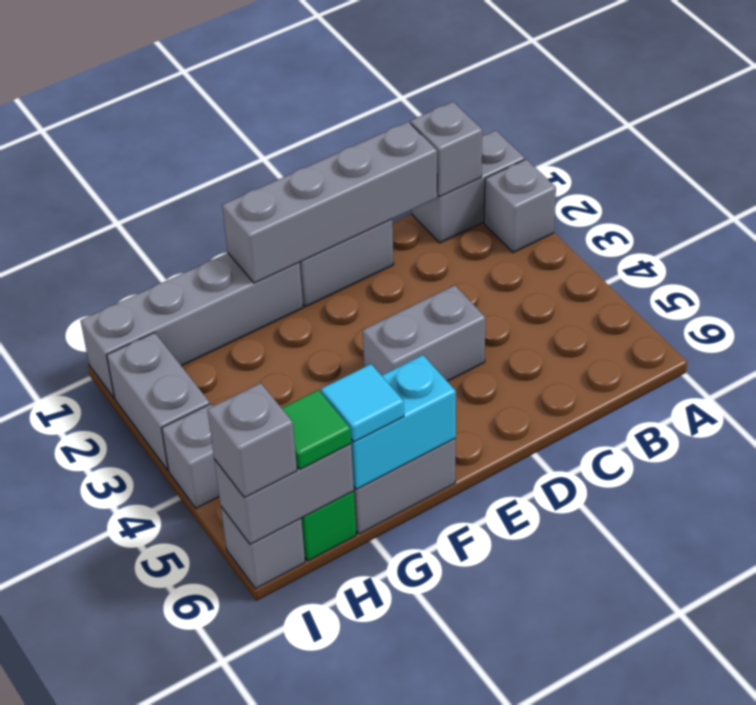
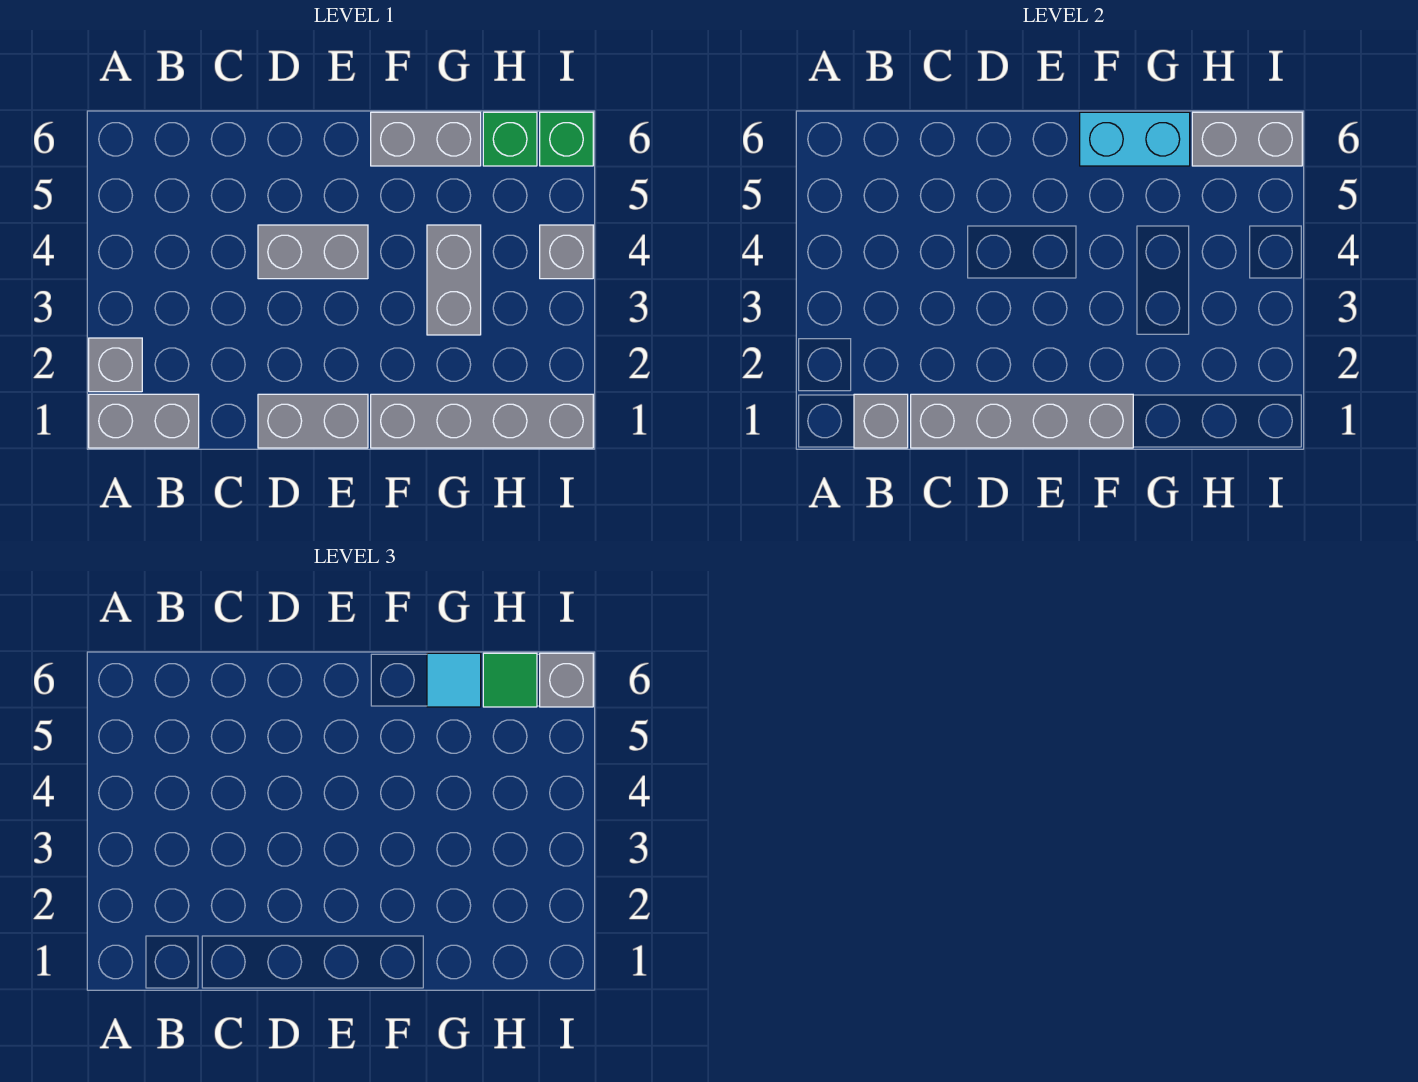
grey brick I2:I3 level 1 -> grey brick G3:G4 level 1
grey brick I6 level 1 -> green brick I6 level 1

